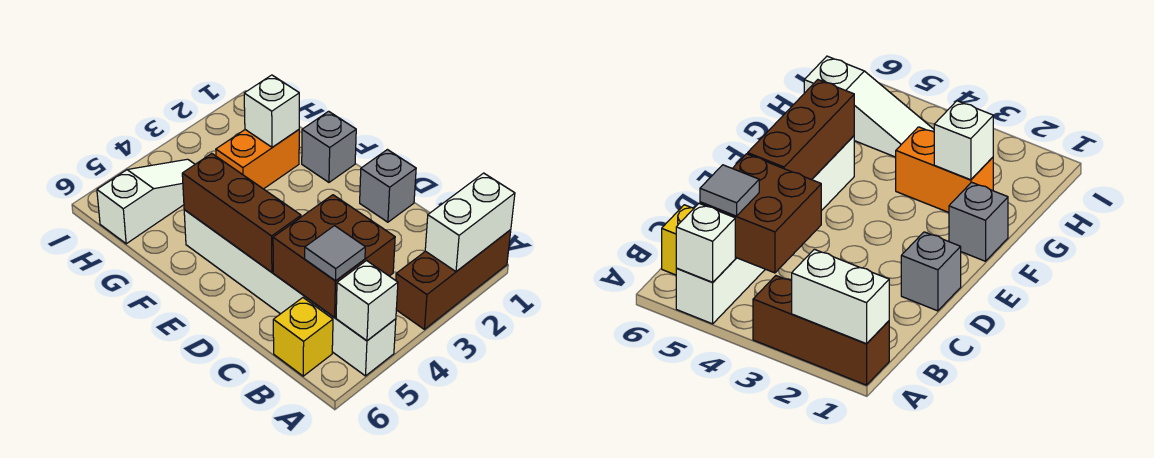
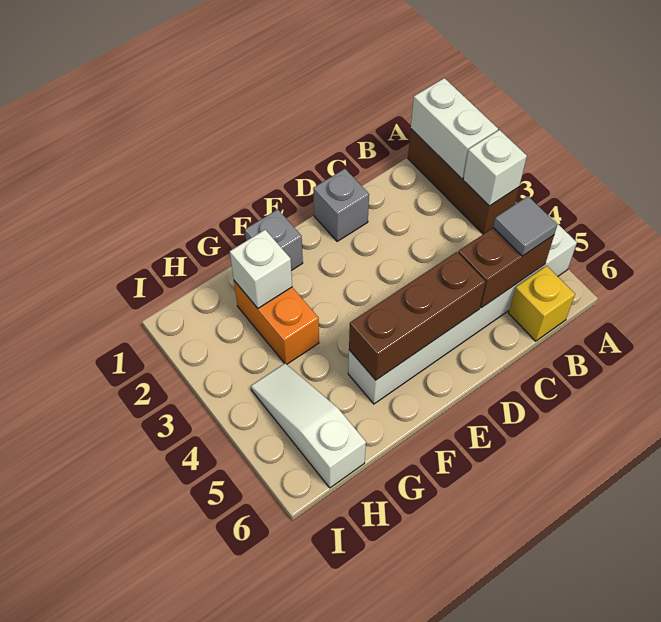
white brick A5 level 2 -> white brick A3 level 2
brown brick B4:C5 level 2 -> brown brick B5:C5 level 2

